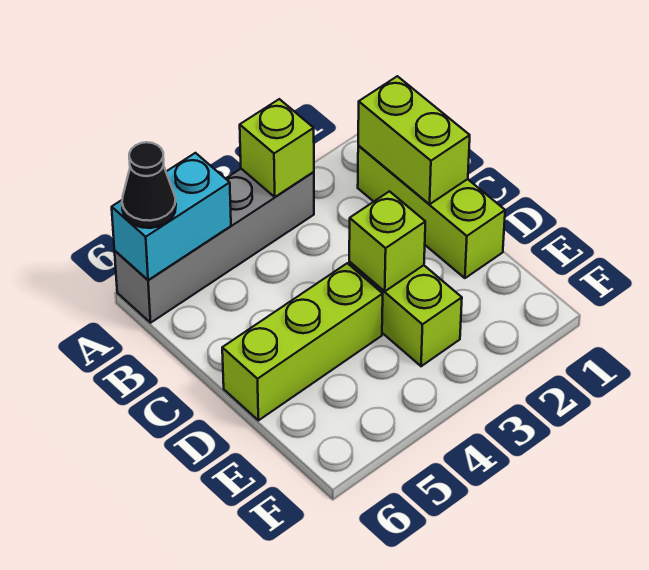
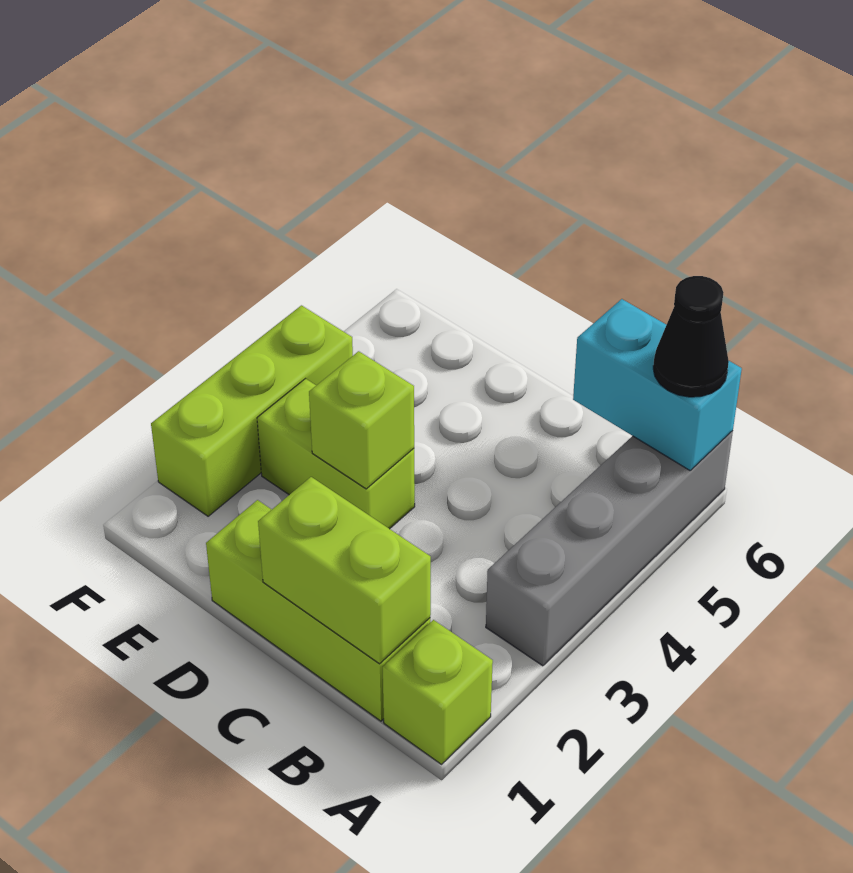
lime brick A3 level 2 -> lime brick A1 level 1
cyan brick A5:A6 level 2 -> cyan brick A6:B6 level 2
lime brick D4:D6 level 1 -> lime brick F2:F4 level 1

